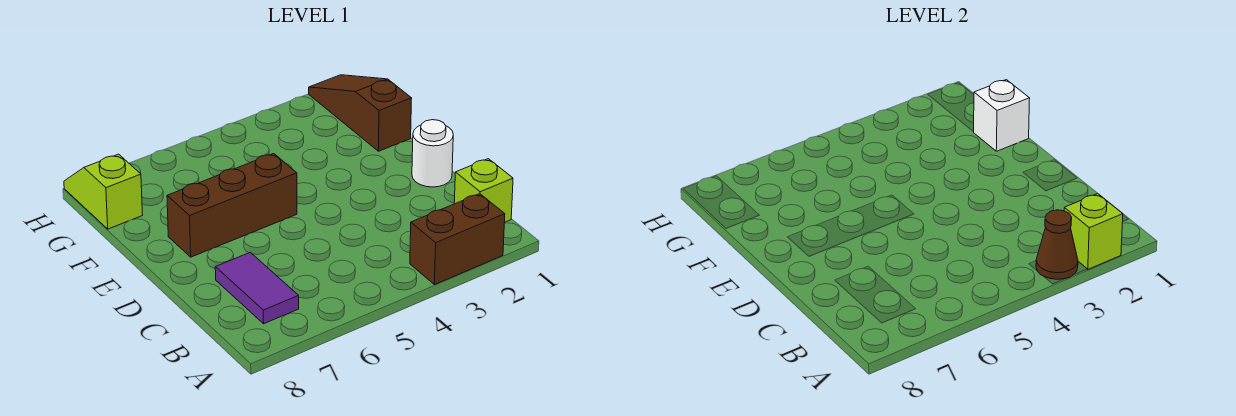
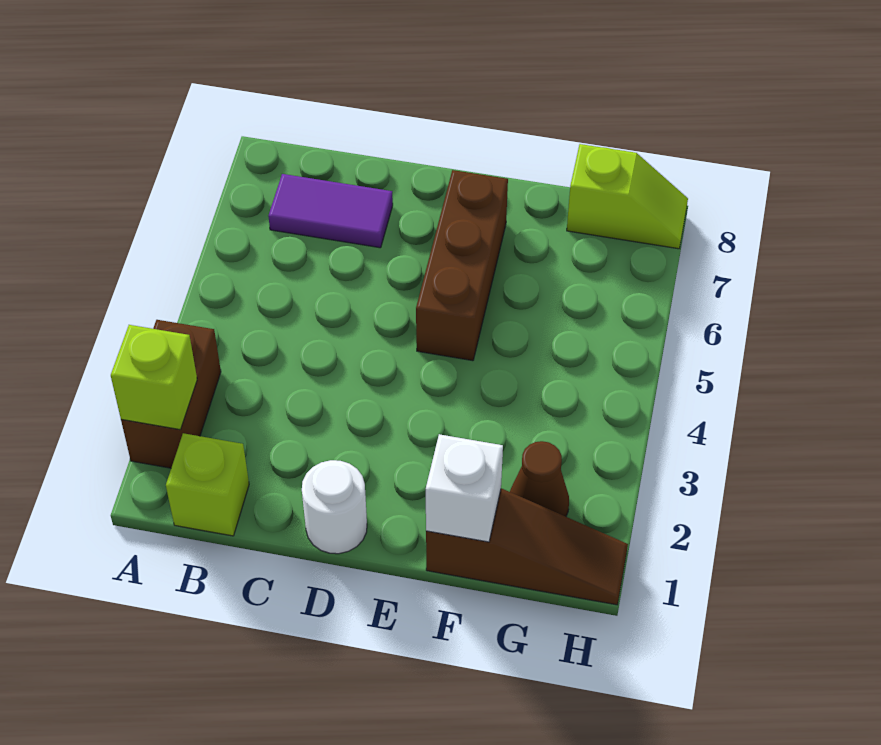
brown cone A3 level 2 -> brown cone G2 level 1

